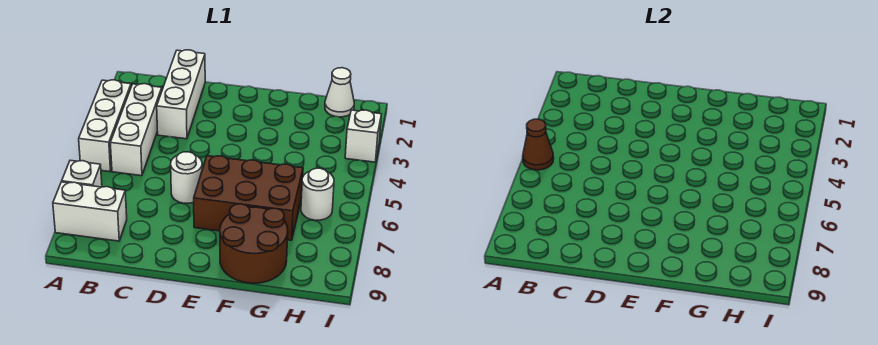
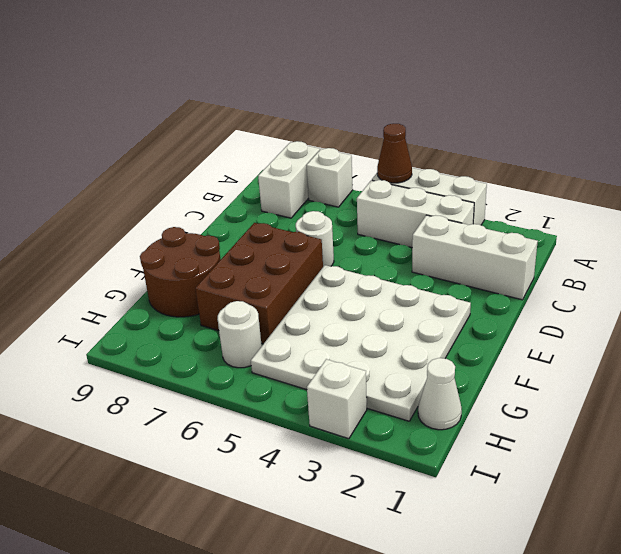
none -> white plate E2:H5 level 1

